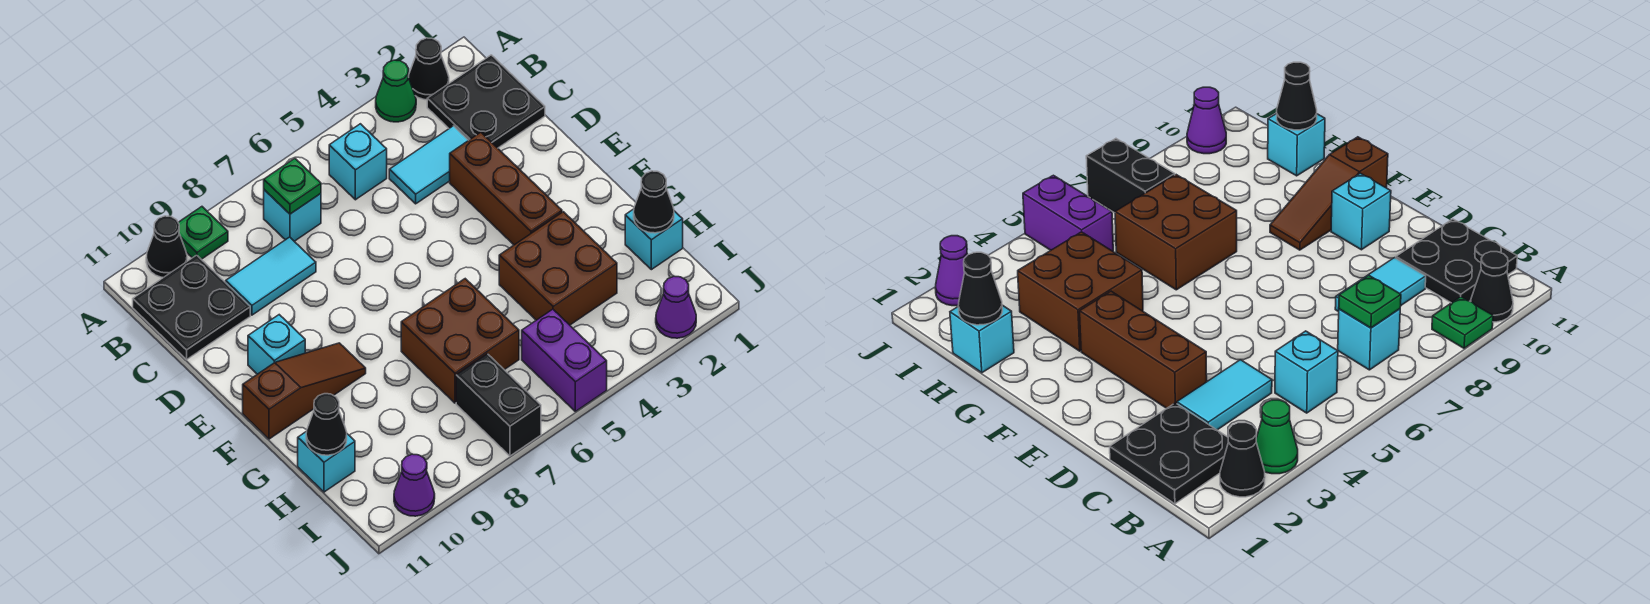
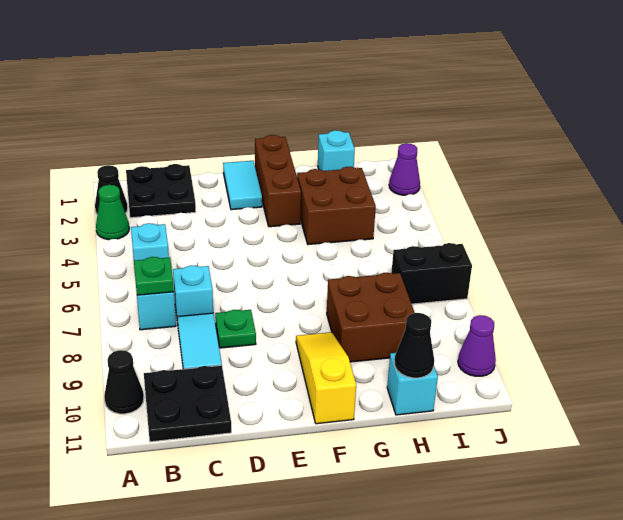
green plate A9 level 1 -> green plate D8 level 1
cyan tile C3:C4 level 1 -> cyan tile E1:E2 level 1
brown brick D3:F3 level 1 -> brown brick F1:F3 level 1
cyan brick E10 level 1 -> cyan brick C7 level 1
brown slope F9:F11 level 1 top 11 -> yellow slope F9:F11 level 1 top 11
brown brick G6:H7 level 1 -> brown brick G8:H9 level 1
black cone H1 level 2 -> none
purple brick I5:J5 level 1 -> none

